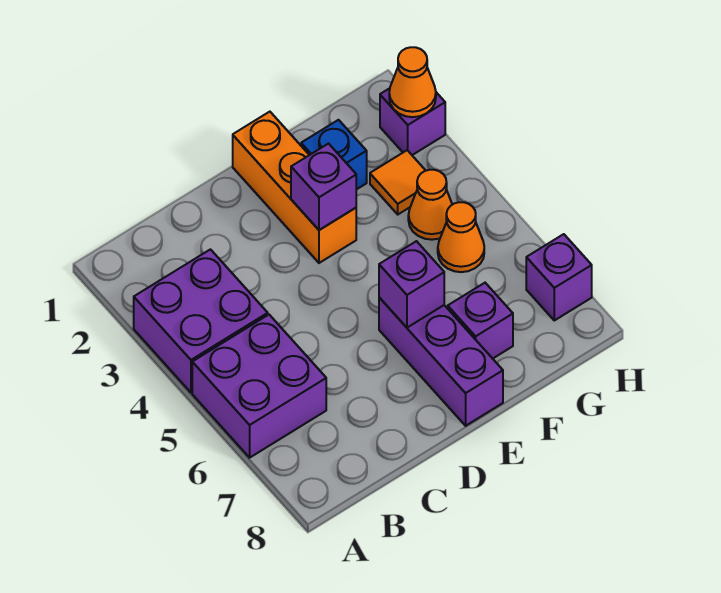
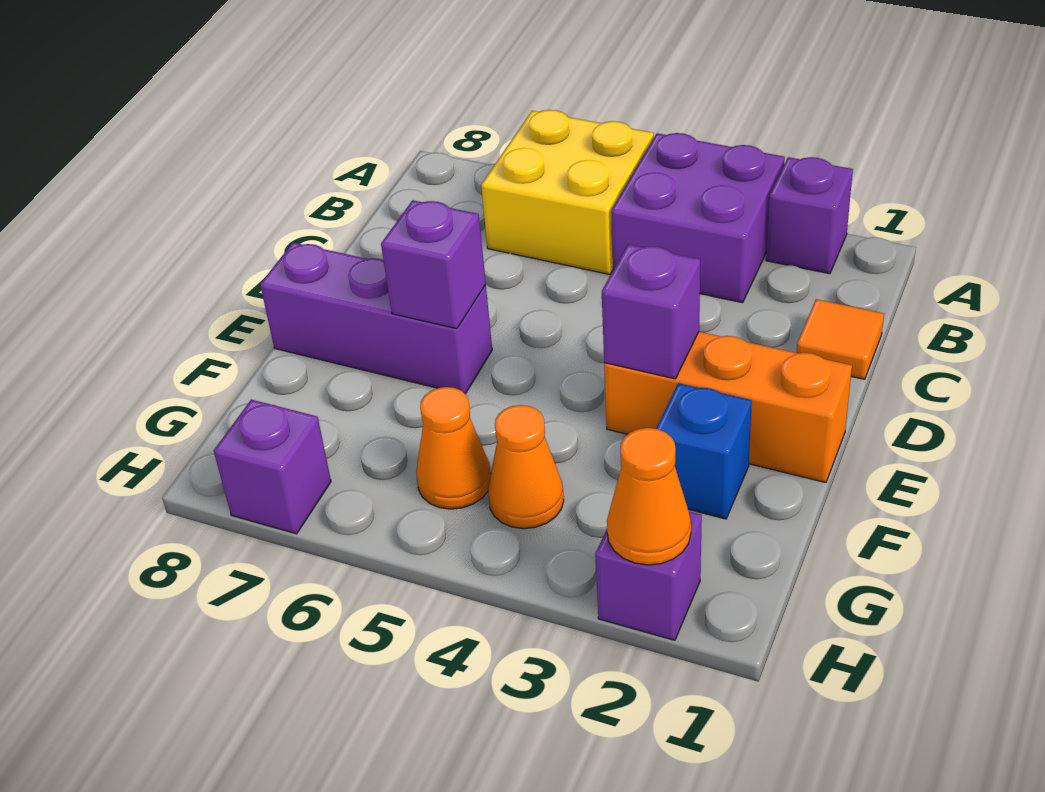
purple brick A5:B6 level 1 -> yellow brick A5:B6 level 1
purple brick F7 level 1 -> purple brick A2 level 1
orange tile G3 level 1 -> orange tile C1 level 1

